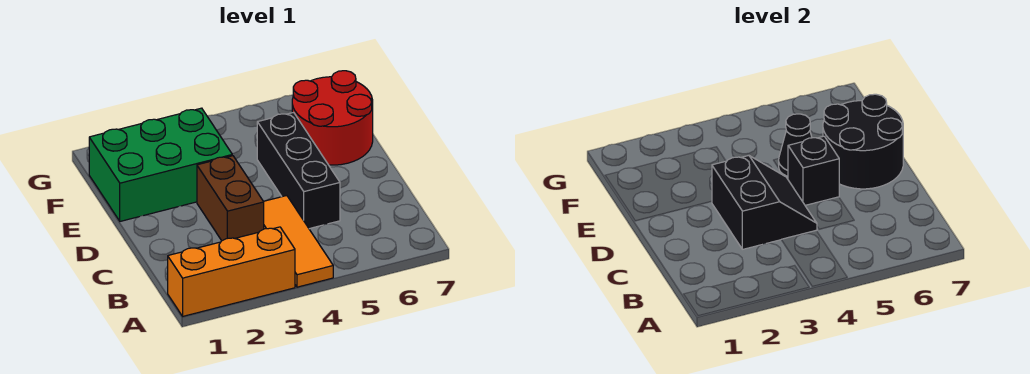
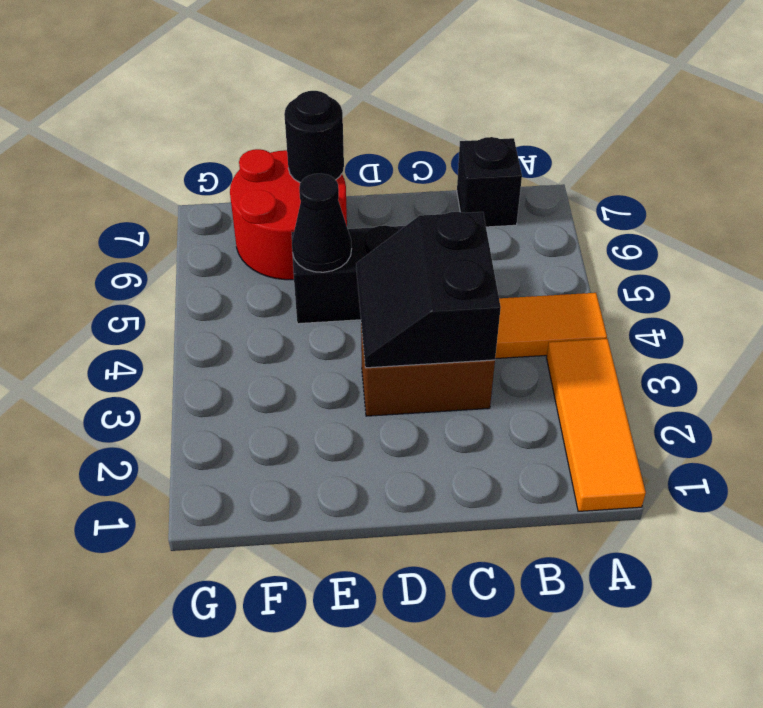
orange brick A1:A3 level 1 -> orange tile A1:A3 level 1
black slope C3:D4 level 2 top 3 -> black slope C3:D4 level 2 top C
black brick D5 level 2 -> black brick B7 level 1
black round brick D6:E7 level 2 -> black round brick E7 level 2
green brick E1:F3 level 1 -> none

